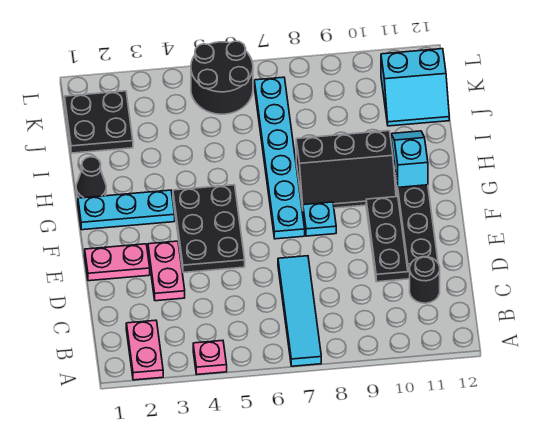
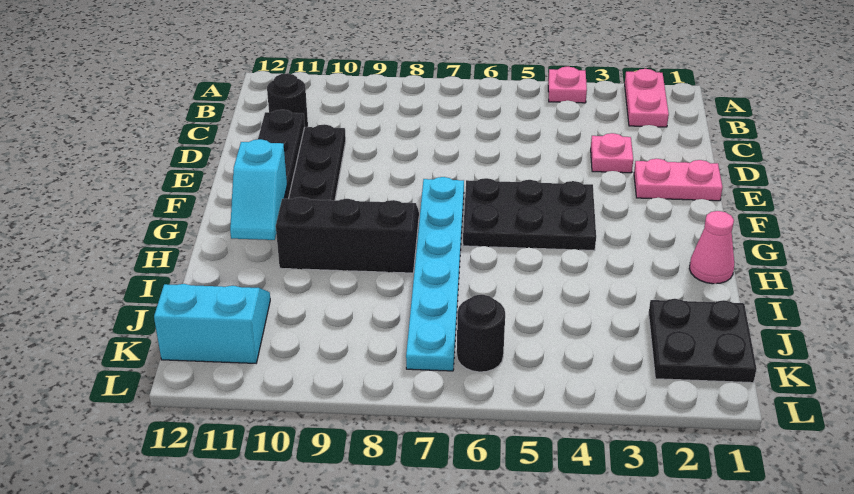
cyan tile A7:D7 level 1 -> none
pink plate D3:E3 level 1 -> pink plate D3 level 1
black plate E4:G5 level 1 -> black plate F4:G6 level 1
cyan plate F8 level 1 -> none
cyan plate G1:G3 level 1 -> none
black cone H1 level 1 -> pink cone H1 level 1
black round brick K5:L6 level 1 -> black round brick K6 level 1

